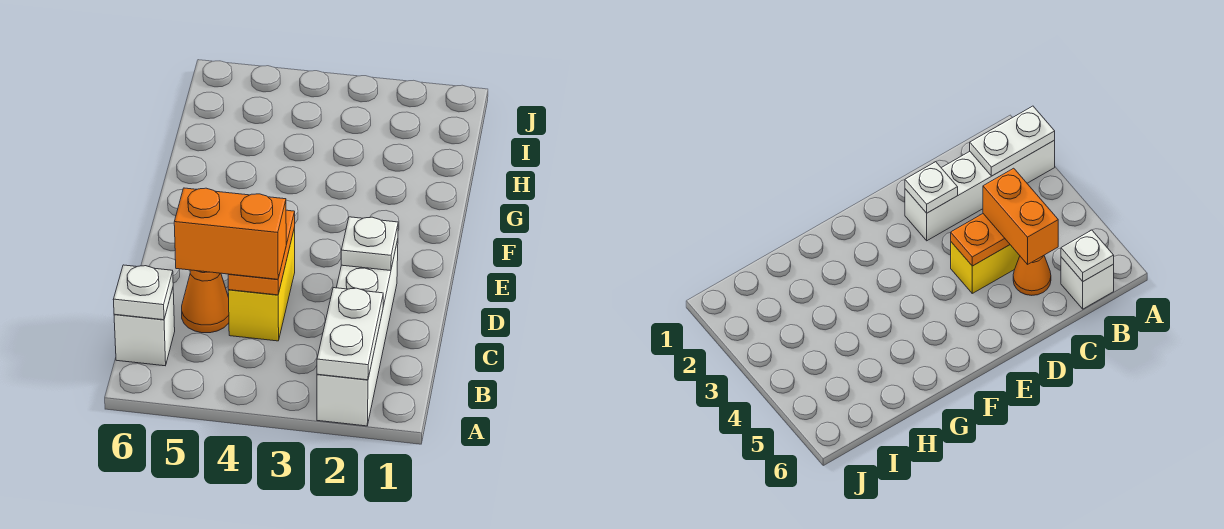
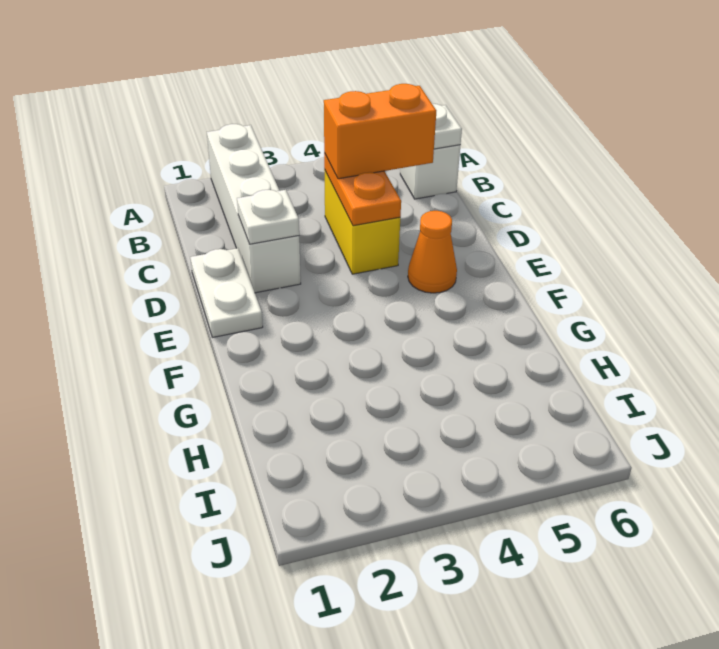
white plate A2:B2 level 2 -> white plate D1:E1 level 1
orange cone C5 level 1 -> orange cone E5 level 1

